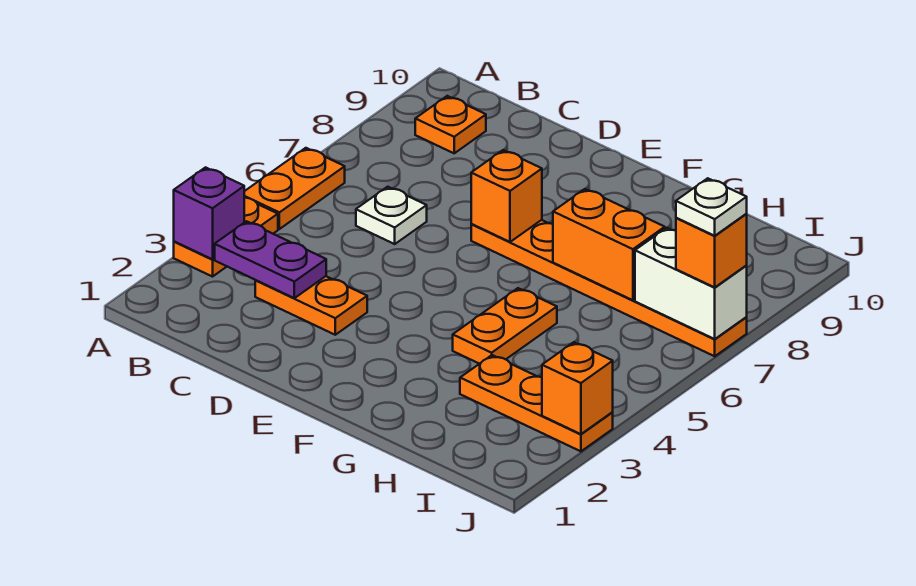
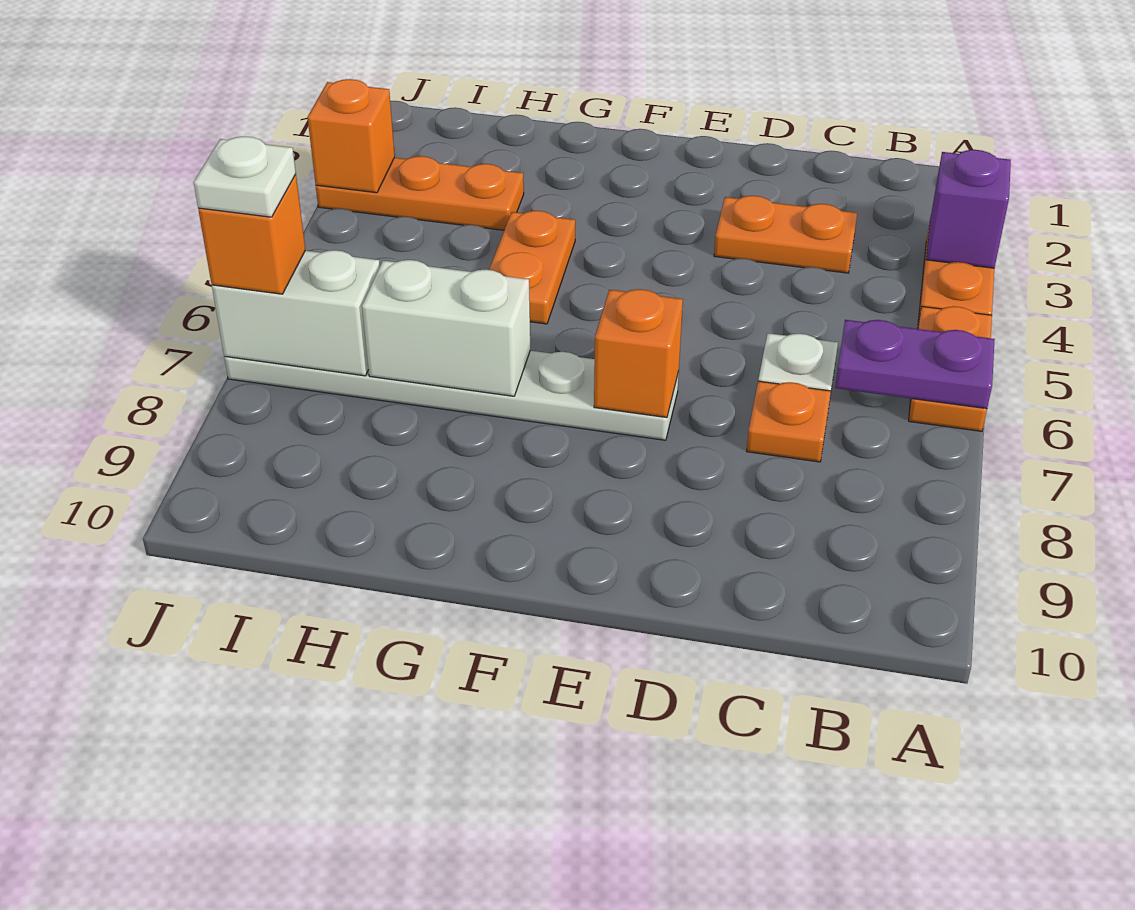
purple plate B3:C3 level 2 -> purple plate A6:B6 level 2
orange plate B9 level 1 -> orange plate C7 level 1
orange plate E7:J7 level 1 -> white plate E7:J7 level 1
orange brick G7:H7 level 2 -> white brick G7:H7 level 2

